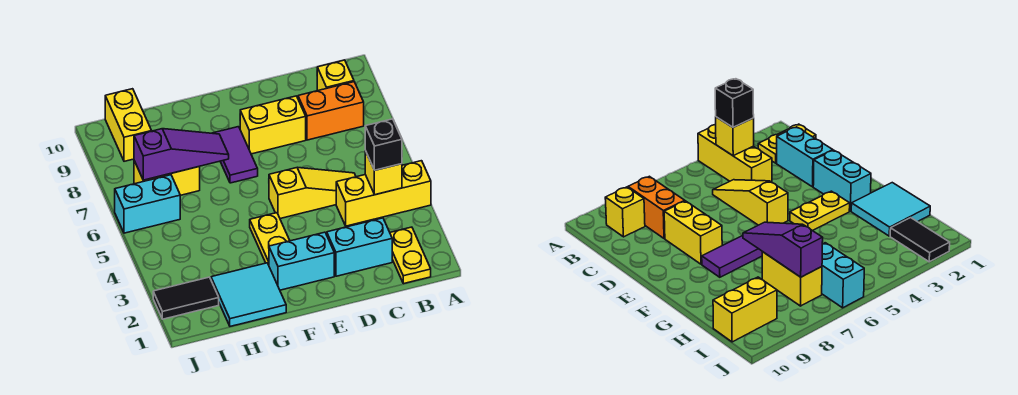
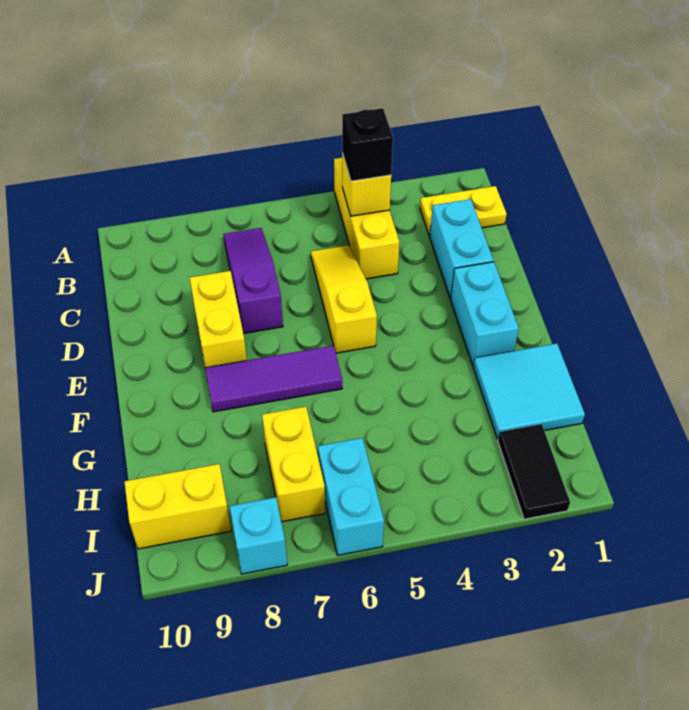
orange brick B8:C8 level 1 -> none
yellow brick B9 level 1 -> none
yellow plate F3:F4 level 1 -> none
purple tile F7:F8 level 1 -> purple tile F6:F8 level 1
purple slope G7:I7 level 2 top I -> purple slope B7:D7 level 1 top D
none -> cyan brick J8 level 1

